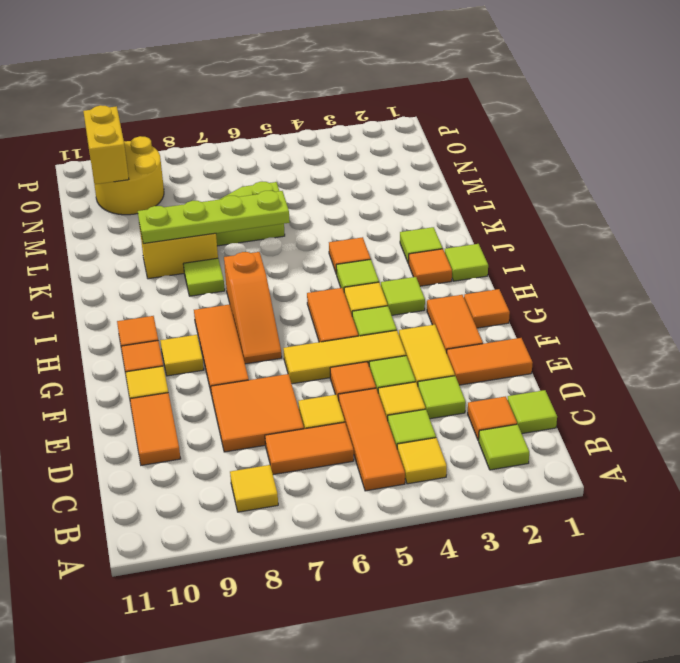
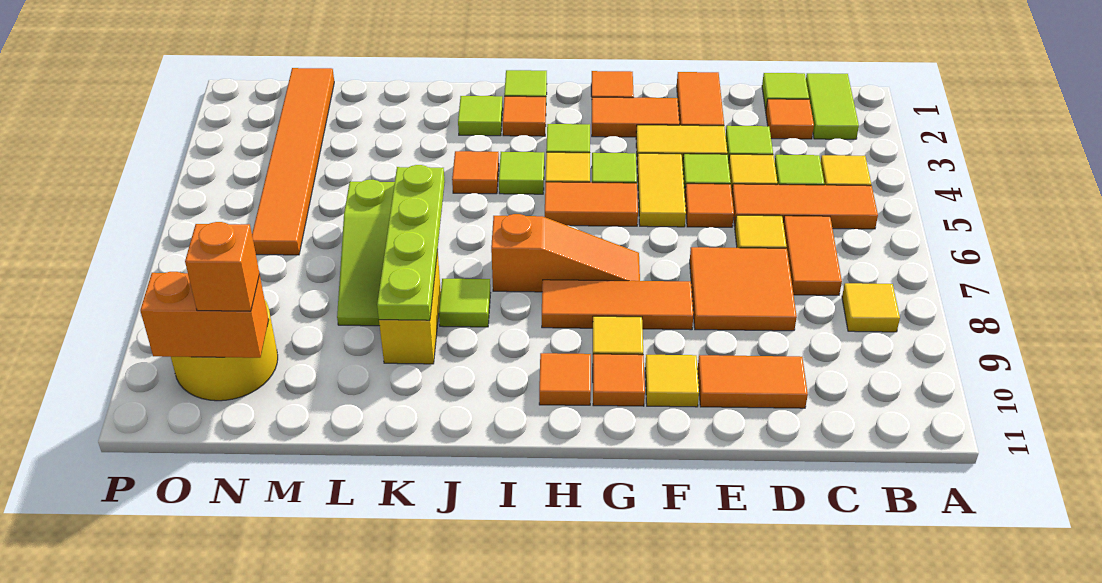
lime tile B2 level 1 -> lime tile B1:B2 level 1
yellow tile F4:F6 level 1 -> yellow tile F4:F5 level 1
none -> orange tile N1:N6 level 1
yellow brick N10:O10 level 2 -> orange brick N10:O10 level 2
none -> orange brick N10 level 3

